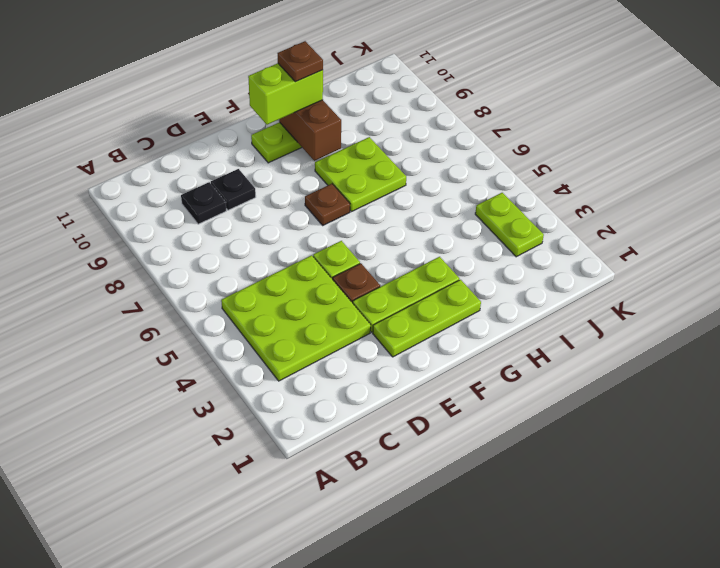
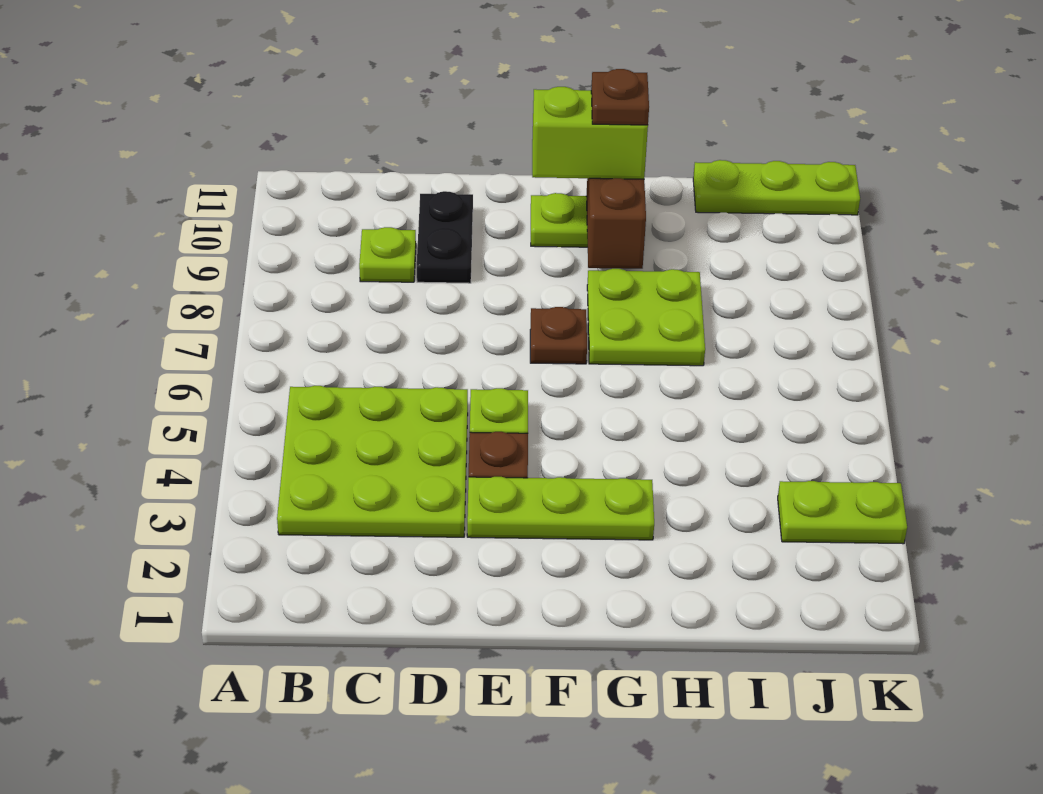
black plate C9 level 1 -> lime plate C9 level 1
black plate D9 level 1 -> black plate D9:D10 level 1
lime plate E2:G2 level 1 -> lime plate I11:K11 level 1
lime plate J3:J4 level 1 -> lime plate J3:K3 level 1

